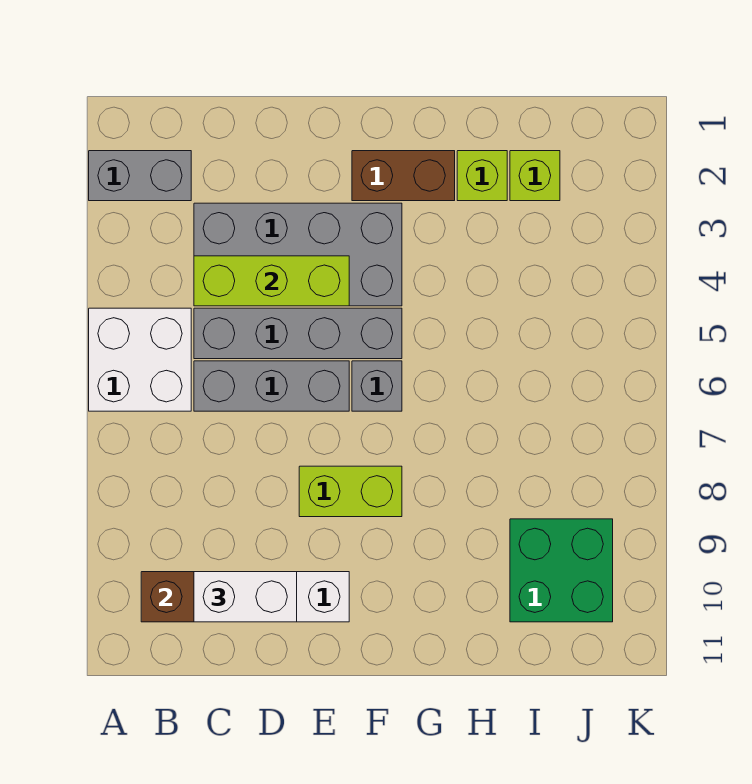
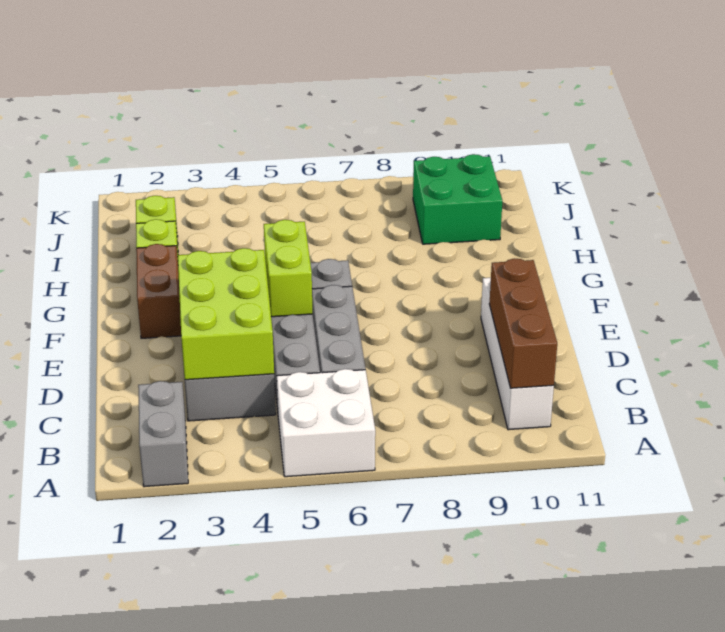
lime brick C4:E4 level 2 -> lime brick C3:E4 level 2
white brick C10:D10 level 3 -> none
lime brick E8:F8 level 1 -> lime brick E5:F5 level 2

